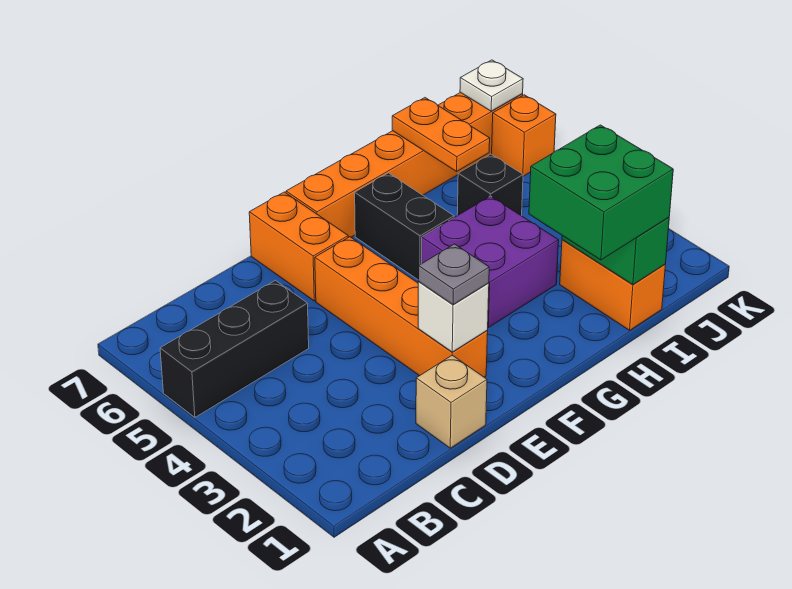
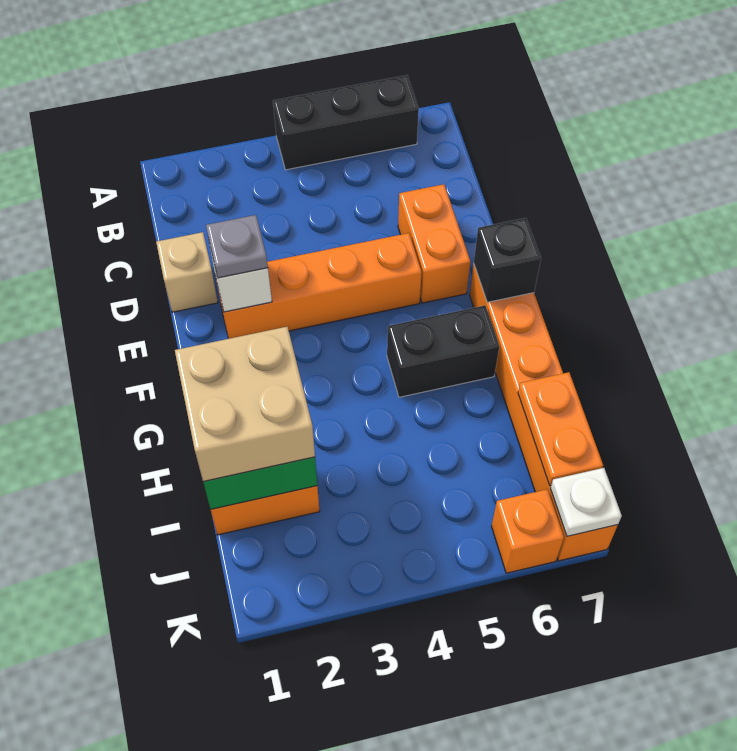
black brick A5:C5 level 1 -> black brick A4:A6 level 1
orange brick E6:E7 level 1 -> orange brick D6:E6 level 1
purple brick G3:H4 level 1 -> none
green brick H1:I2 level 3 -> tan brick H1:I2 level 3
black brick I5 level 1 -> black brick F7 level 2
orange plate I6:I7 level 2 -> orange plate I7:J7 level 2

